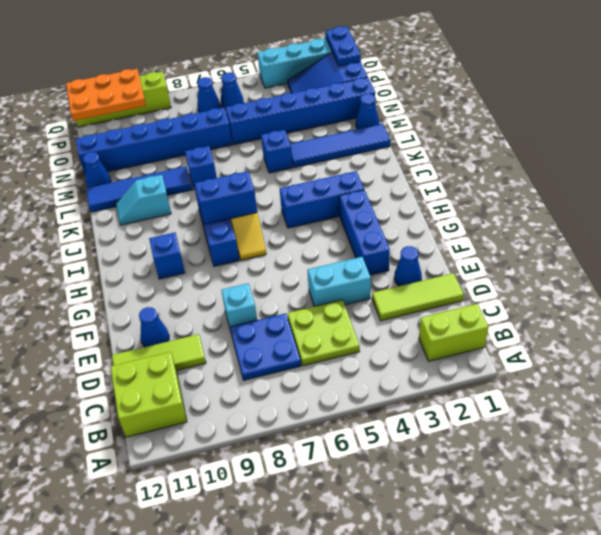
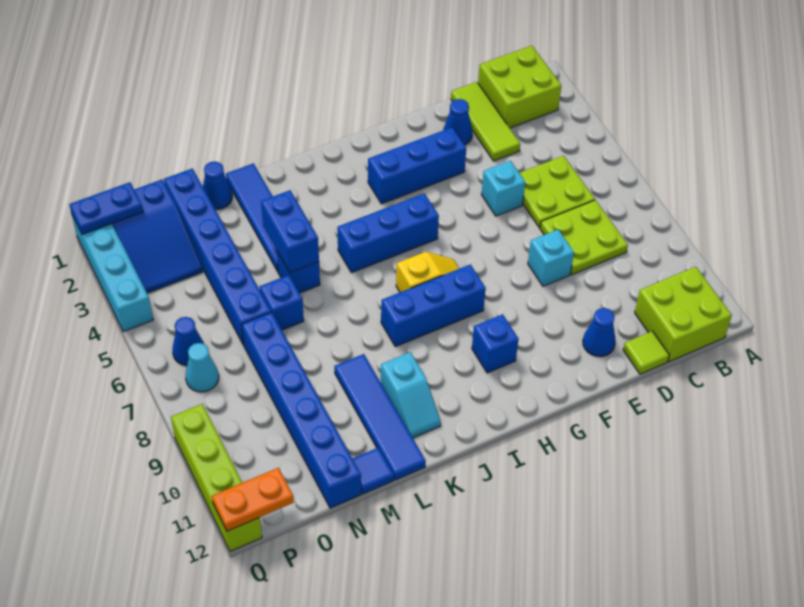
lime brick B1:B2 level 1 -> lime brick B1:C2 level 1
blue plate C7:D8 level 1 -> lime plate C7:D8 level 1
lime tile D10:D12 level 1 -> lime tile D12 level 1
cyan brick E4:E5 level 1 -> cyan brick E5 level 1
blue brick I3:I5 level 1 -> blue brick H5:J5 level 1
blue brick I7:I8 level 2 -> blue brick L4:L5 level 2
blue brick L8 level 1 -> blue brick M6 level 1
blue cone M12 level 1 -> blue tile M12 level 1
blue cone P7 level 1 -> cyan cone P7 level 1
orange plate P10:Q12 level 2 -> orange plate P12:Q12 level 2

